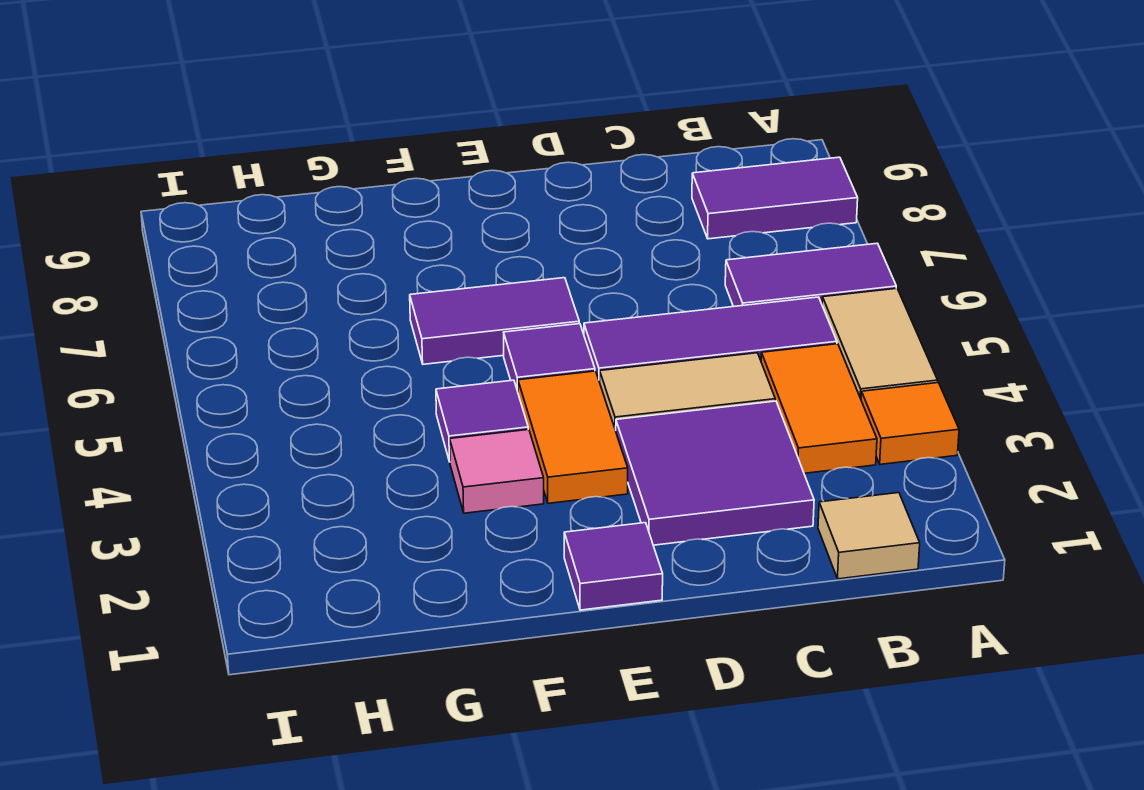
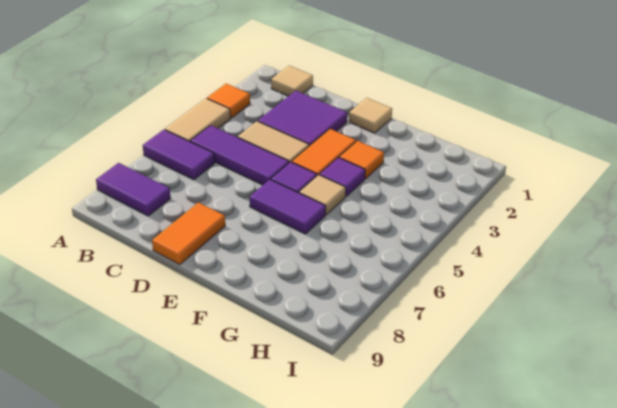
orange tile B3:B4 level 1 -> orange tile D8:D9 level 1
purple tile E1 level 1 -> tan tile E1 level 1
pink tile F3 level 1 -> orange tile F3 level 1
none -> tan tile F5 level 1

